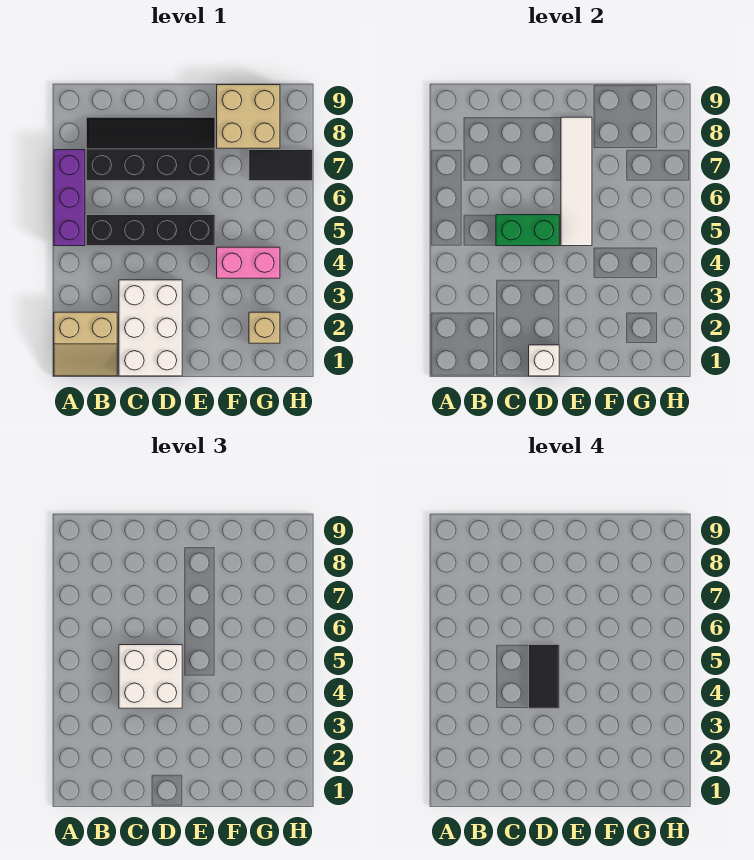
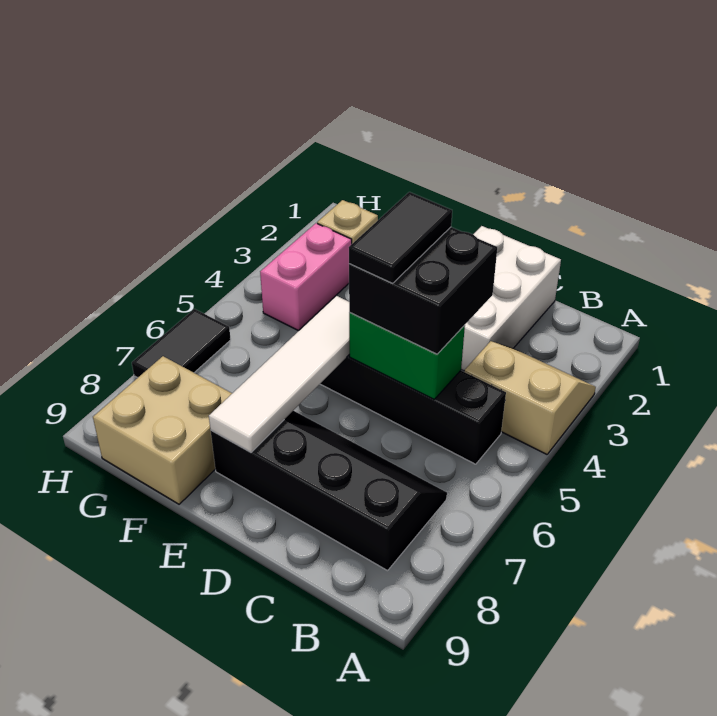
tan slope A1:B2 level 1 top 2 -> tan slope A3:B4 level 1 top 4
purple brick A5:A7 level 1 -> none
black slope B7:E8 level 1 top 7 -> black slope B7:E8 level 1 top 8
white brick C4:D5 level 3 -> black brick C4:D5 level 3
white brick D1 level 2 -> none
pink brick F4:G4 level 1 -> pink brick G3:G4 level 1
black tile G7:H7 level 1 -> black tile H6:H7 level 1

